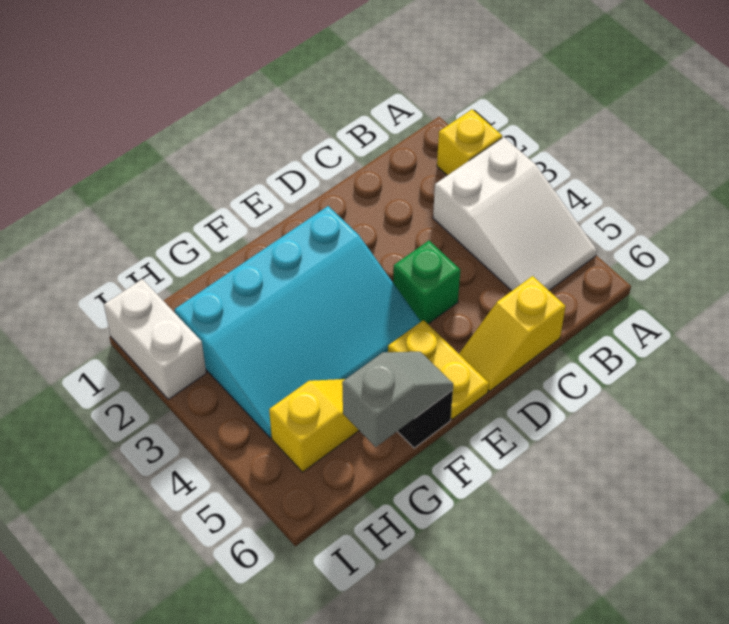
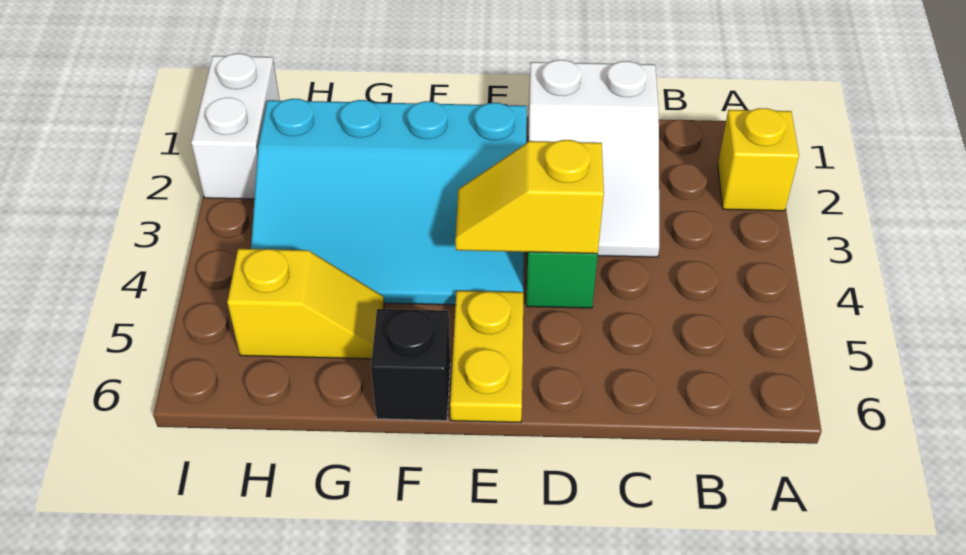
white slope A3:B5 level 1 top 3 -> white slope C1:D3 level 1 top 1
yellow slope C6:D6 level 1 top C -> yellow slope D4:E4 level 2 top D
grey slope F6:G6 level 2 top G -> none

